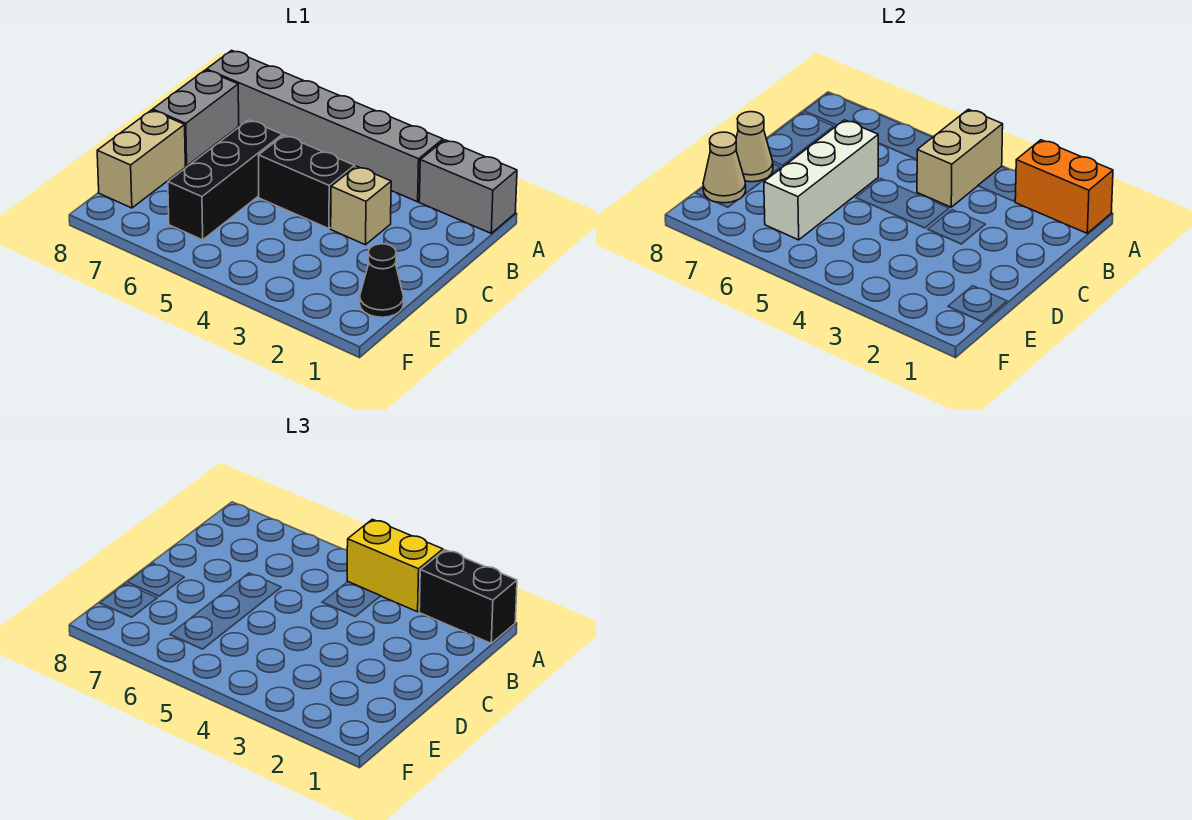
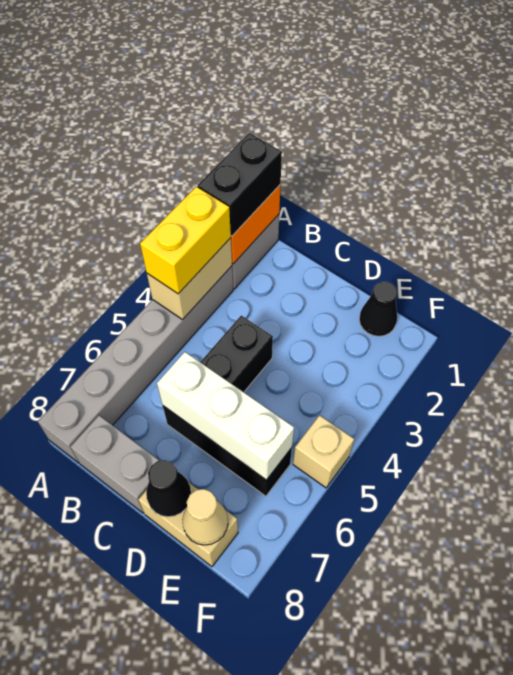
tan brick A4:B4 level 2 -> tan brick A3:A4 level 2
tan brick C3 level 1 -> tan brick F5 level 1
tan cone D8 level 2 -> black cone D8 level 2

